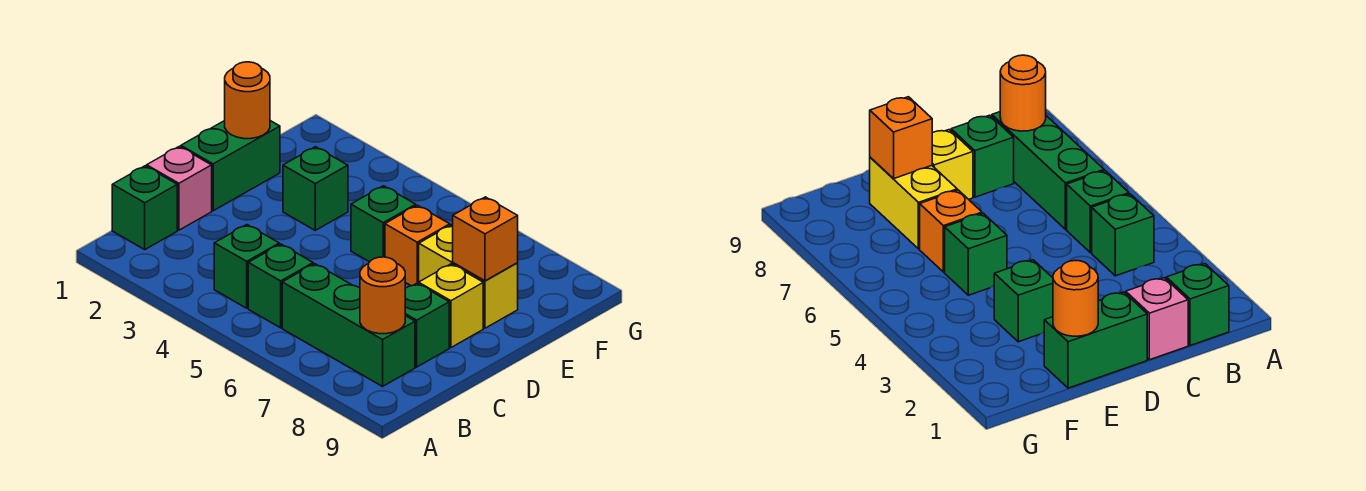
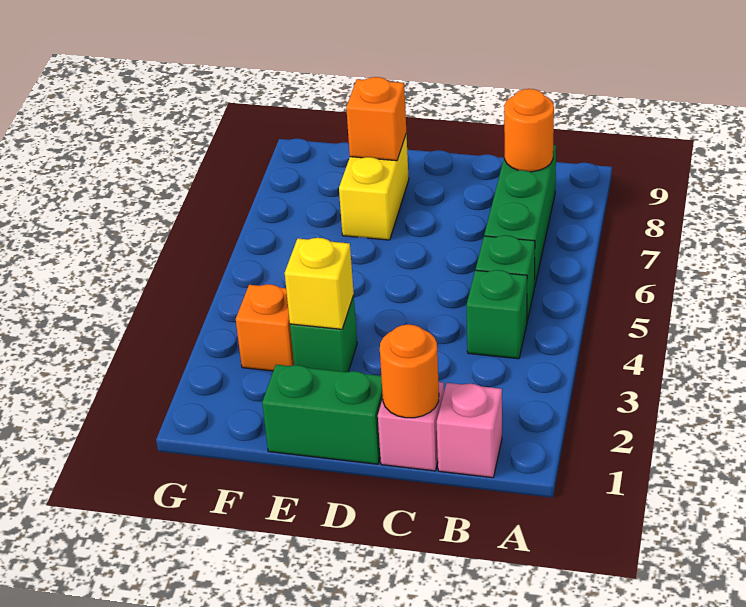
green brick B1 level 1 -> pink brick B1 level 1
green brick C8 level 1 -> none
yellow brick D8 level 1 -> yellow brick E3 level 2
orange round brick E1 level 2 -> orange round brick C1 level 2
green brick E5 level 1 -> none
orange brick E6 level 1 -> orange brick F3 level 1

